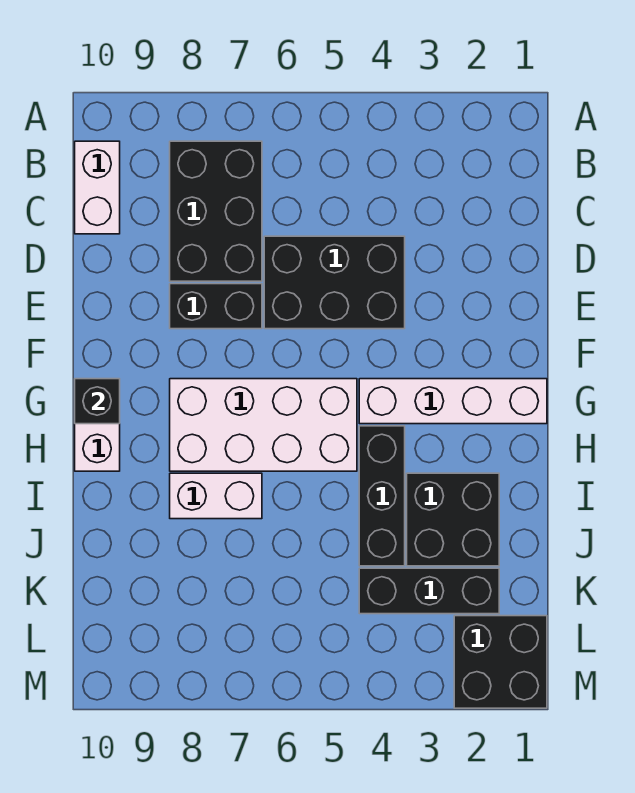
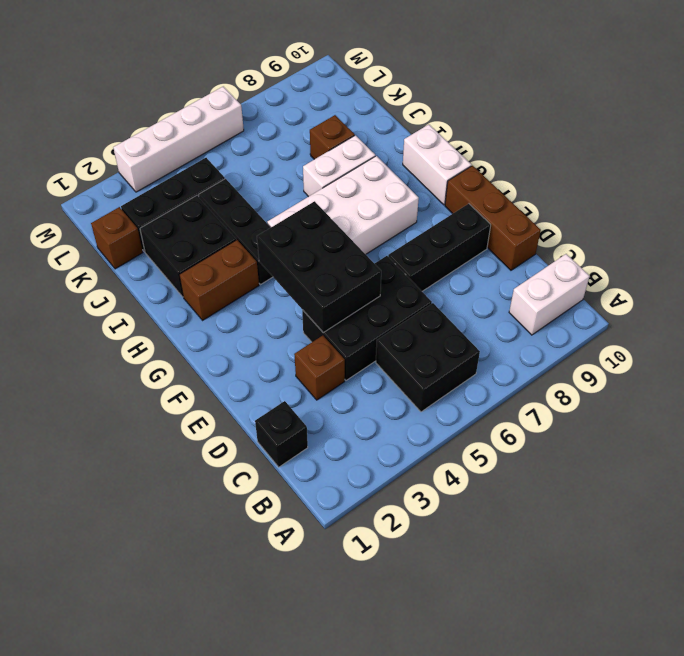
black brick B7:D8 level 1 -> black brick E4:G5 level 2
white brick B10:C10 level 1 -> white brick B9:B10 level 1
none -> brown brick D3 level 1
none -> brown brick D10:F10 level 1
black brick E7:E8 level 1 -> black brick E7:E9 level 1
white brick G1:G4 level 1 -> white brick M3:M6 level 1
black brick G10 level 2 -> black brick C1 level 1
none -> brown brick H2:H3 level 1
none -> brown brick J8 level 1
none -> brown brick K1 level 1
black brick L1:M2 level 1 -> black brick B5:C6 level 1

